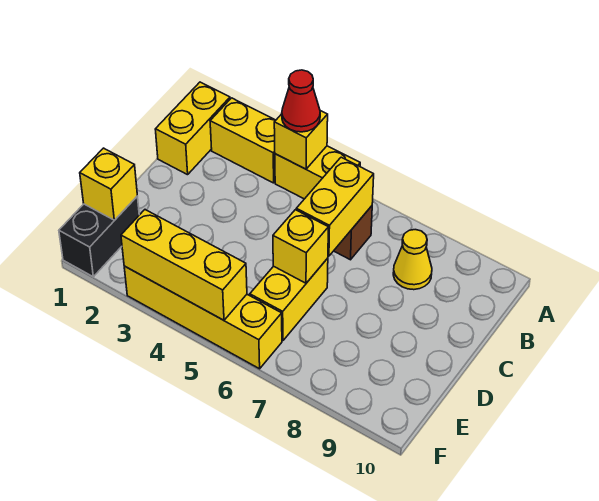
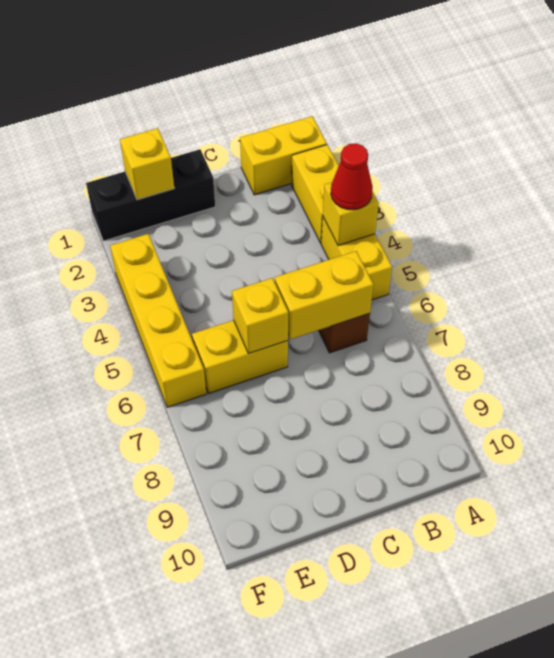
yellow cone B8 level 1 -> none
black brick E1:F1 level 1 -> black brick D1:F1 level 1
yellow brick F3:F5 level 2 -> none

